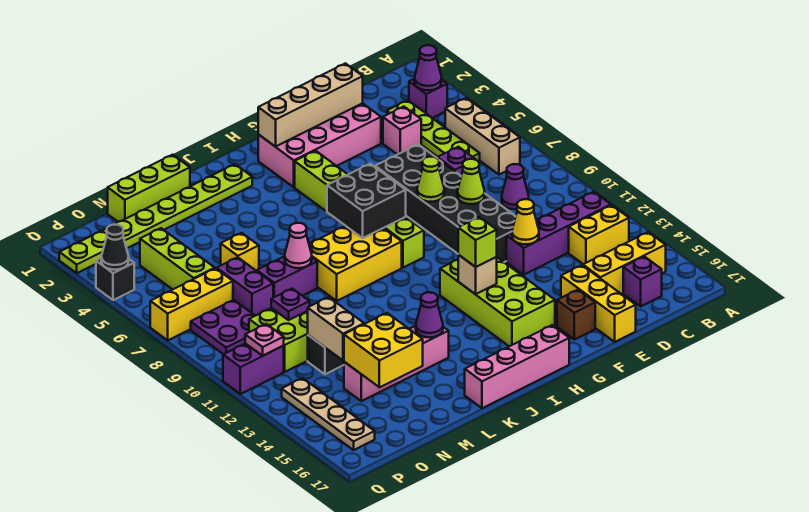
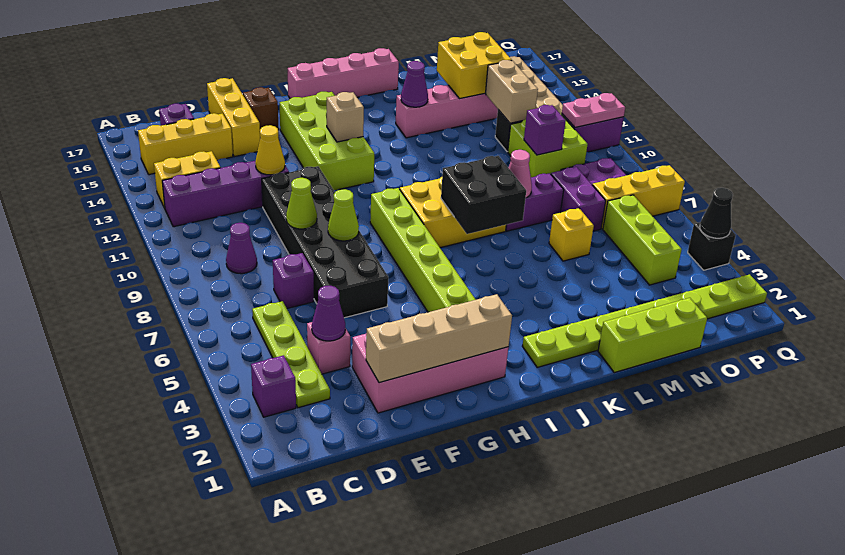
purple cone B3 level 2 -> purple cone D4 level 2
tan brick B5:B7 level 1 -> none
black brick H7:I8 level 2 -> black brick J7:K8 level 2
lime brick H13 level 3 -> none
purple plate N10 level 2 -> purple brick N10 level 2
pink plate P11 level 2 -> pink plate P11:Q11 level 2

